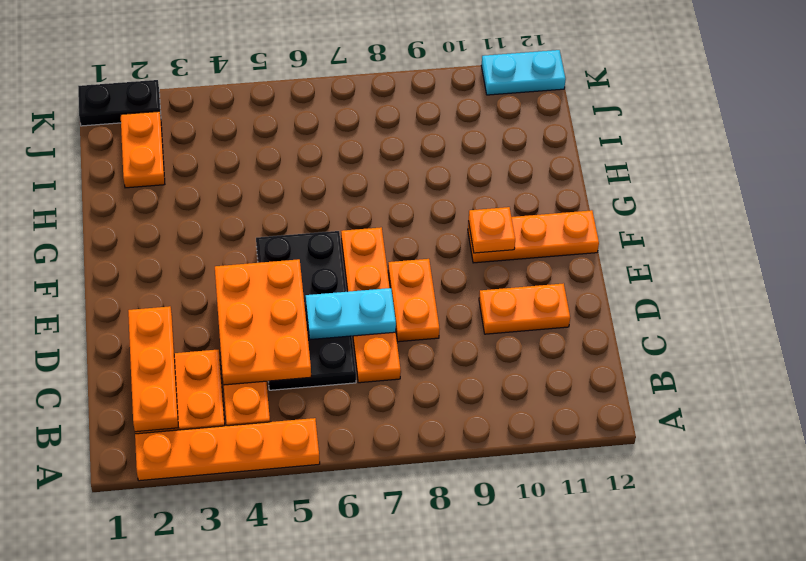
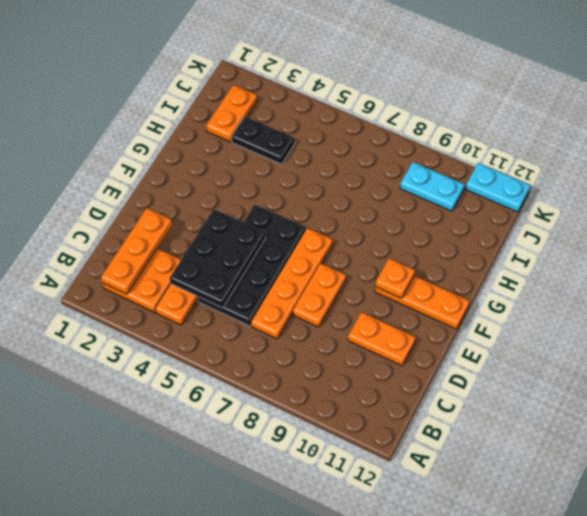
orange plate A2:A5 level 1 -> none
orange plate C4:E5 level 2 -> black plate C4:E5 level 2
cyan plate D6:D7 level 2 -> cyan plate J9:J10 level 1
black plate K1:K2 level 1 -> black plate I3:I4 level 1

